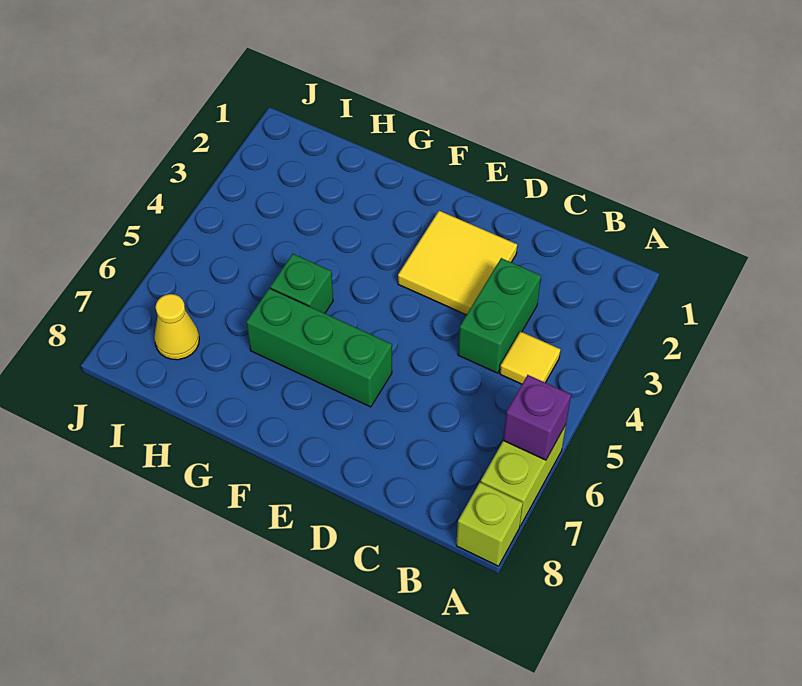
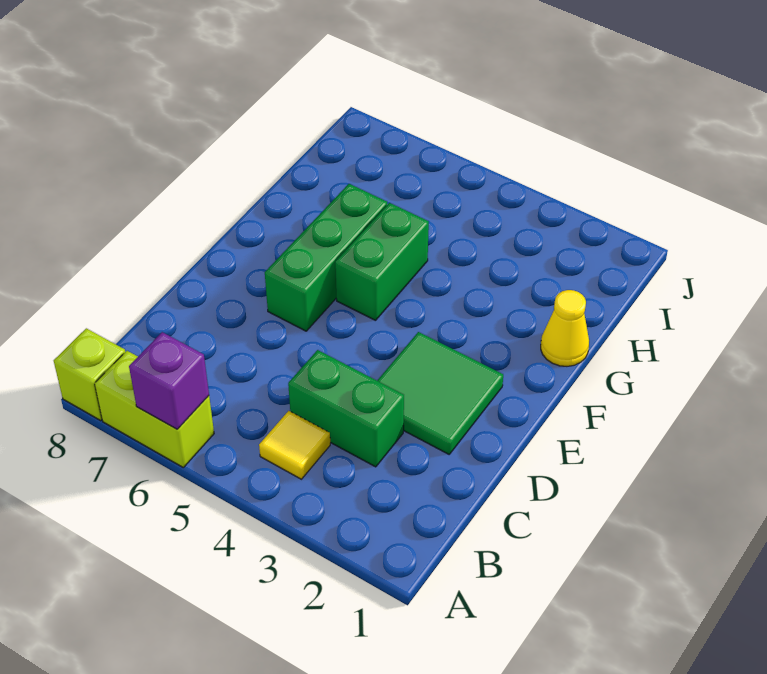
yellow tile D2:E3 level 1 -> green tile D2:E3 level 1
green brick G5 level 1 -> green brick F5:G5 level 1
yellow cone I7 level 1 -> yellow cone G1 level 1

